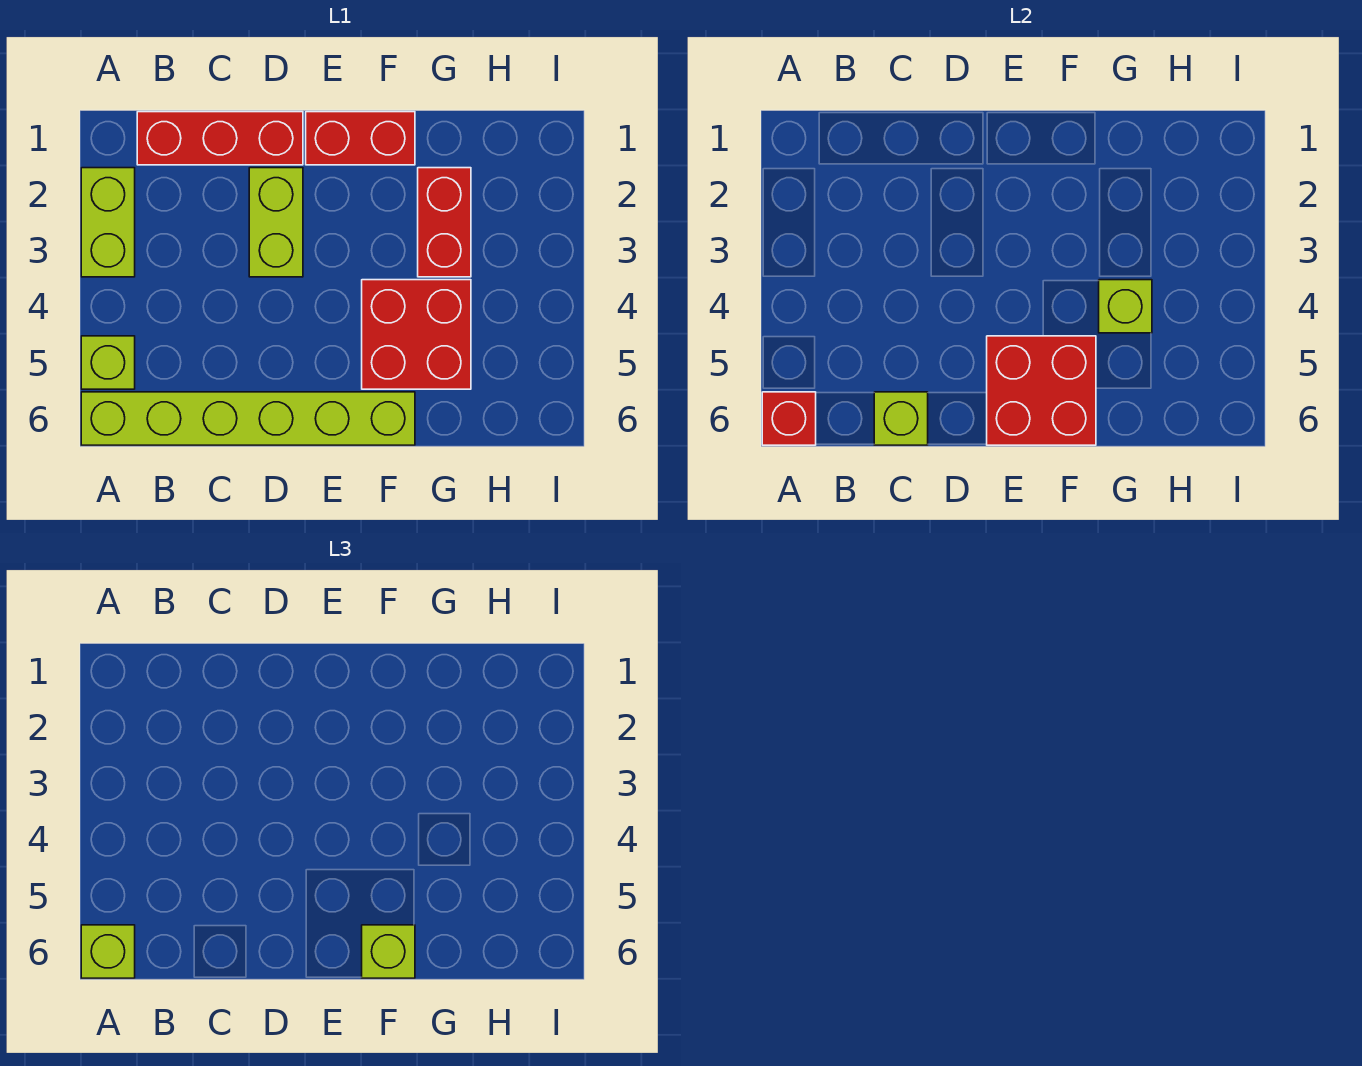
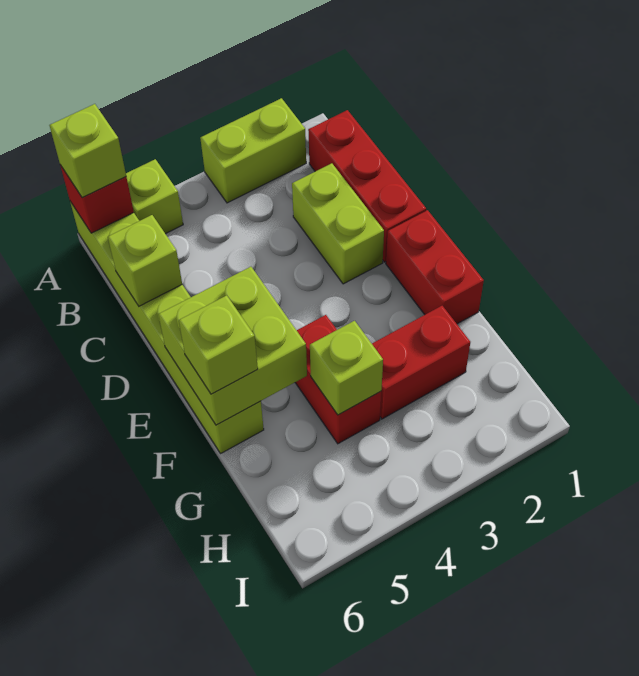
lime brick D2:D3 level 1 -> lime brick C2:D2 level 1
red brick E5:F6 level 2 -> lime brick E5:F6 level 2
red brick F4:G5 level 1 -> red brick F4:G4 level 1

